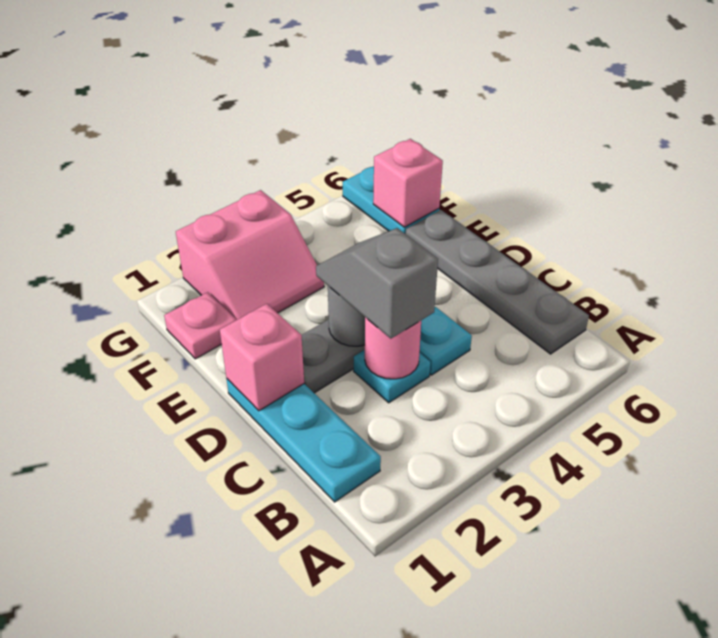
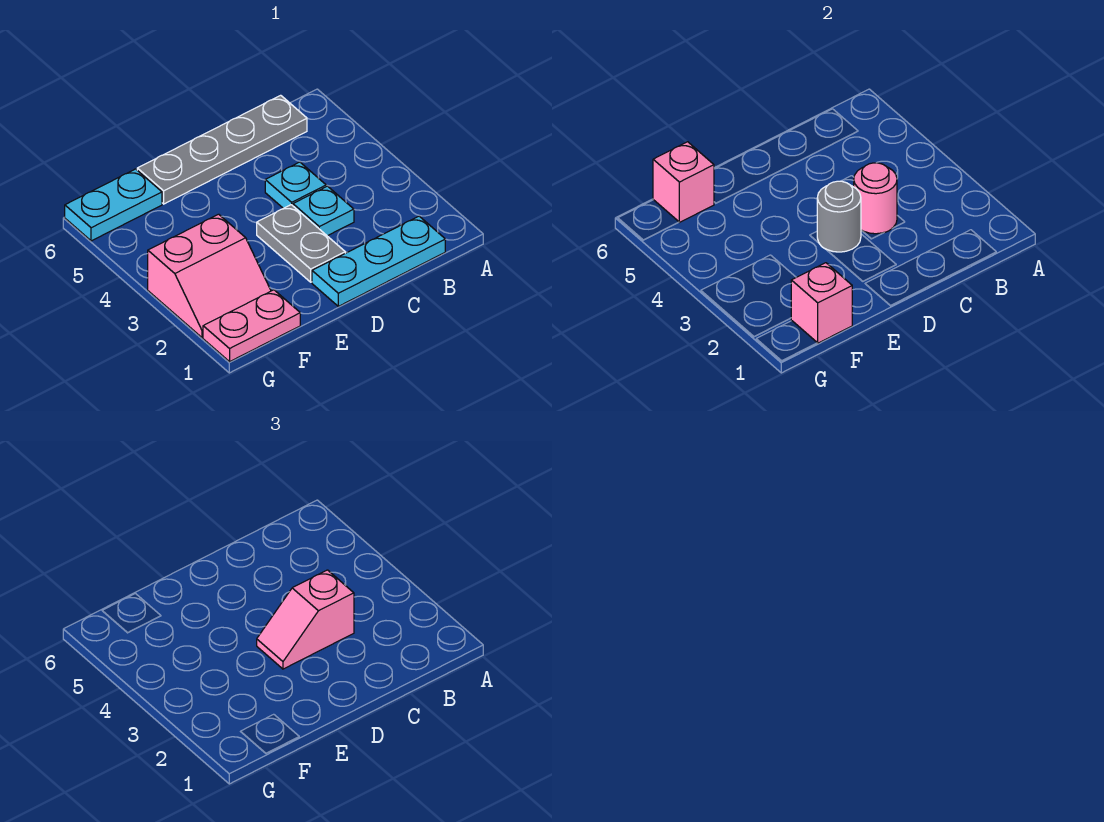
grey slope C3:D3 level 3 top C -> pink slope C3:D3 level 3 top C
pink brick D1 level 2 -> pink brick F1 level 2
pink plate F1 level 1 -> pink plate F1:G1 level 1
pink slope F2:G3 level 1 top G -> pink slope F2:G3 level 1 top 3

